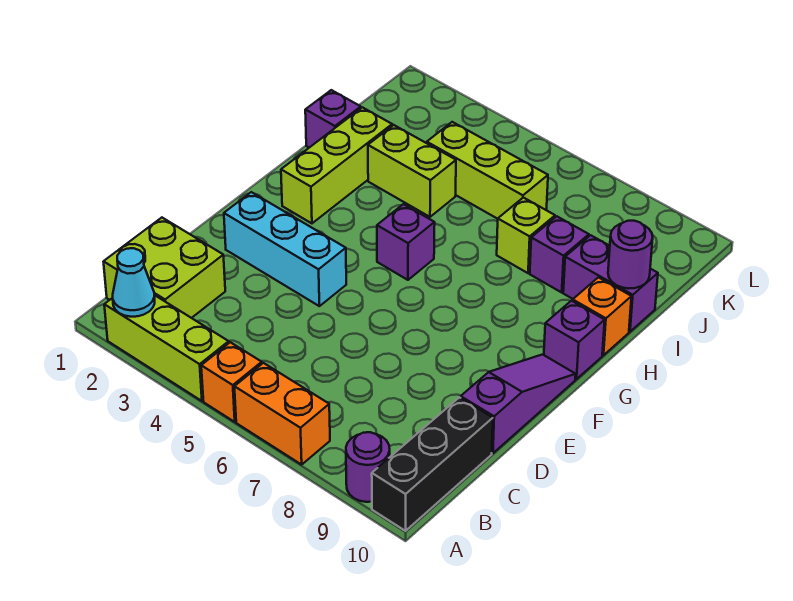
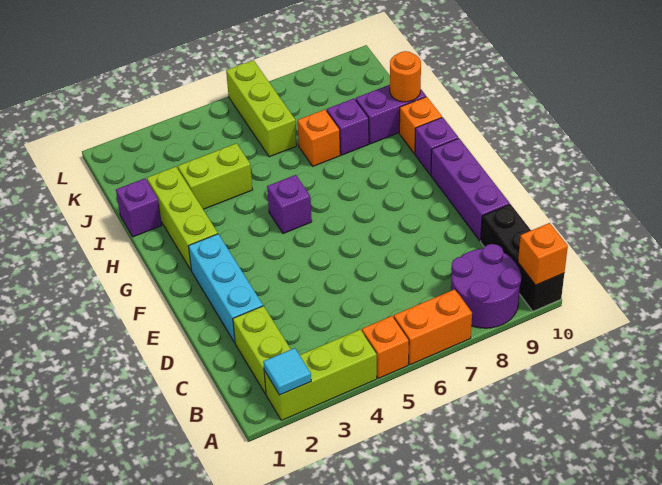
cyan cone A2 level 2 -> cyan tile A2 level 2
purple round brick A9 level 1 -> purple round brick A8:B9 level 1
none -> orange brick A10 level 2
lime brick B1:C2 level 1 -> lime brick B2:C2 level 1
purple slope D10:F10 level 1 top D -> purple brick D10:F10 level 1
cyan brick E2:E4 level 1 -> cyan brick D2:F2 level 1
lime brick I7 level 1 -> orange brick I7 level 1
purple round brick I10 level 2 -> orange round brick I10 level 2
lime brick J4:J6 level 1 -> lime brick J6:L6 level 1

